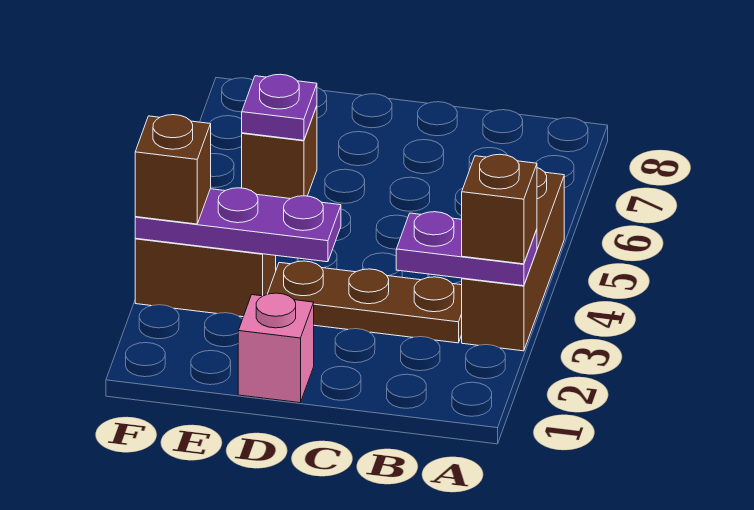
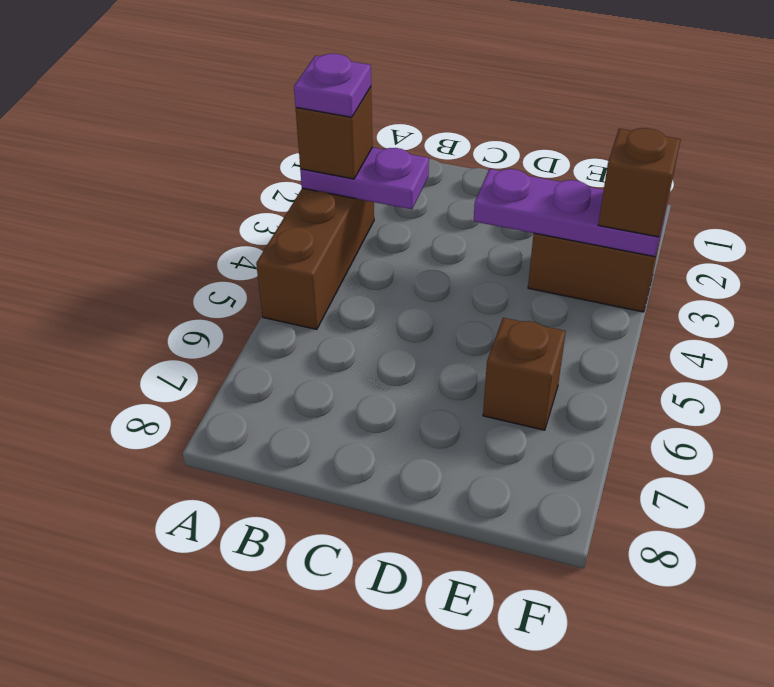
brown plate B3:D3 level 1 -> none
pink brick D1 level 1 -> none
purple plate E6 level 2 -> purple plate A3 level 4

